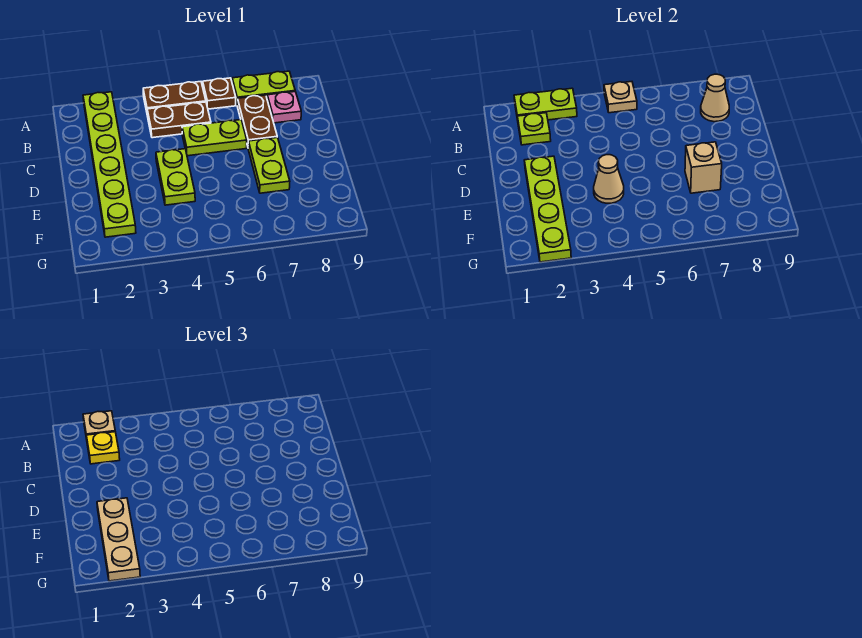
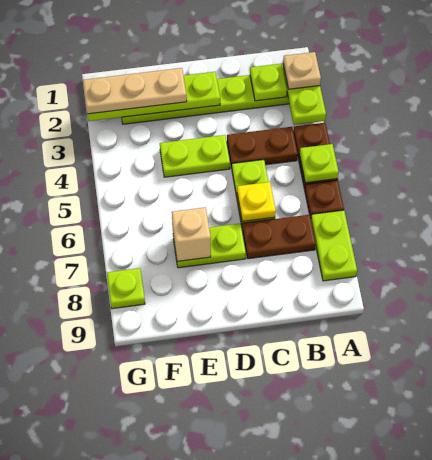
tan plate A5 level 2 -> lime plate A5 level 2
yellow plate B2 level 3 -> yellow plate C6 level 2
brown plate B4:B5 level 1 -> brown plate B4:C4 level 1
pink plate B8 level 1 -> none
tan cone B8 level 2 -> none
tan cone E4 level 2 -> none
none -> lime plate G8 level 1

